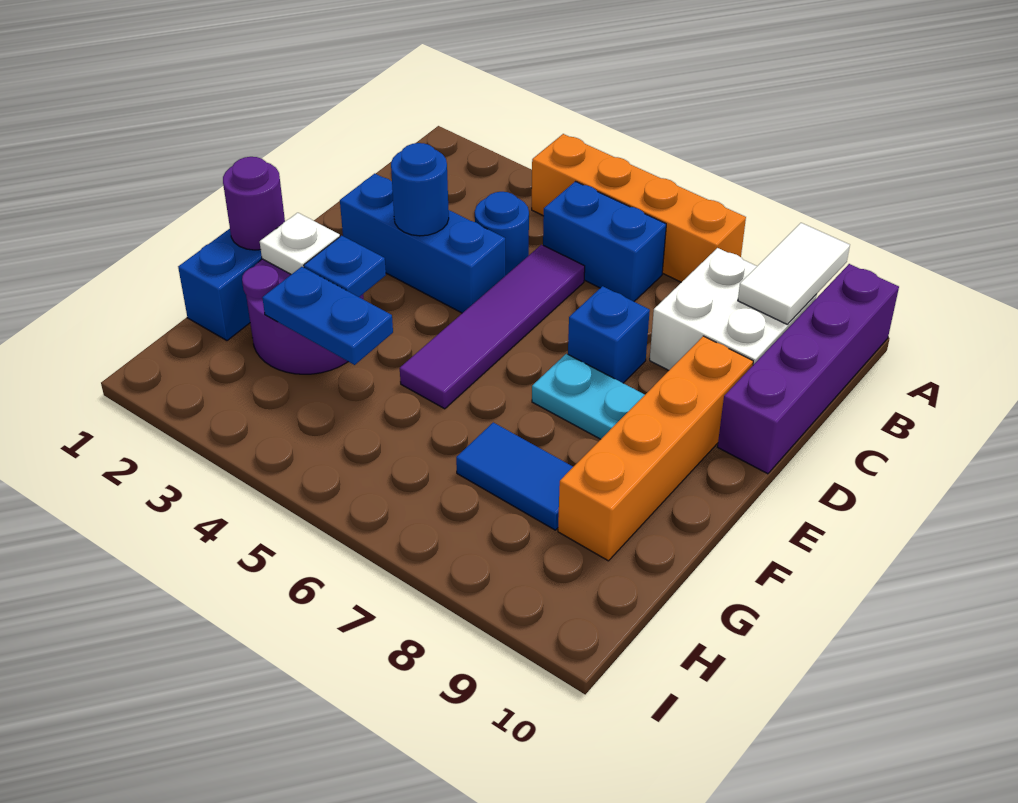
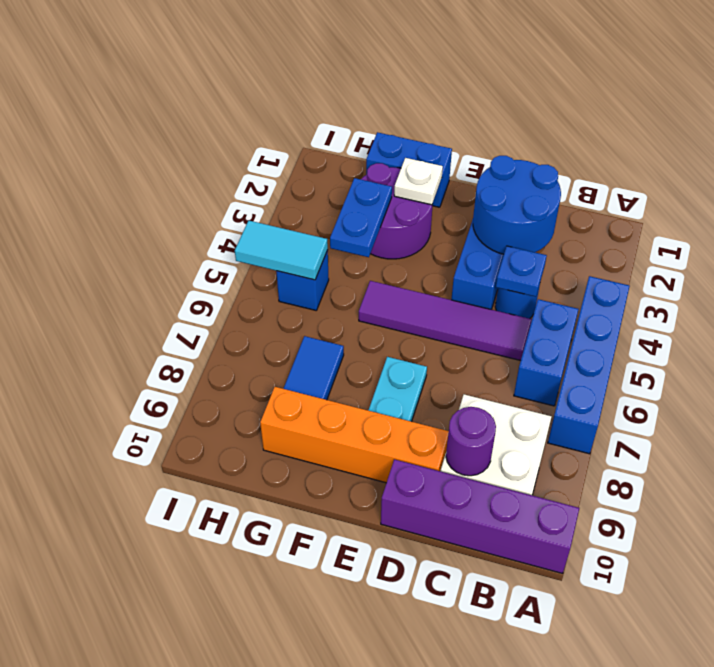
orange brick A4:A7 level 1 -> blue brick A4:A7 level 1
white tile A9:B9 level 2 -> none
blue round brick D3 level 2 -> blue round brick C2:D3 level 2
blue brick D7 level 1 -> blue brick H5 level 1
purple round brick F1 level 2 -> purple round brick C9 level 2
blue plate F3 level 2 -> blue plate C4 level 2
none -> cyan tile H5:I5 level 2

